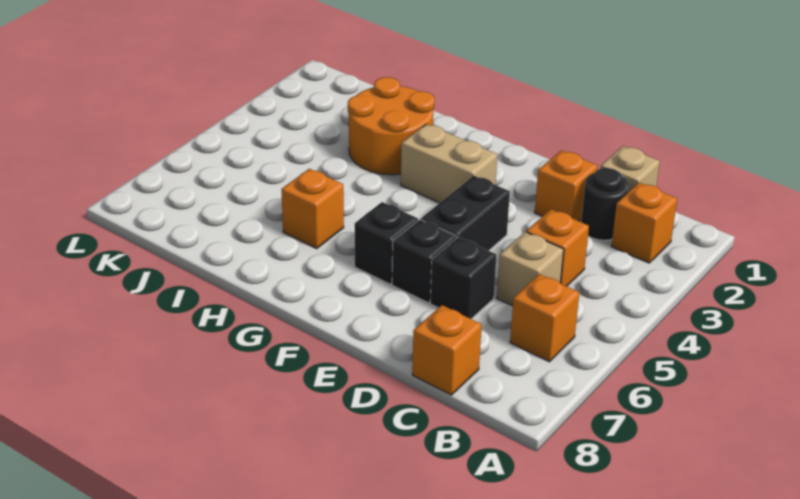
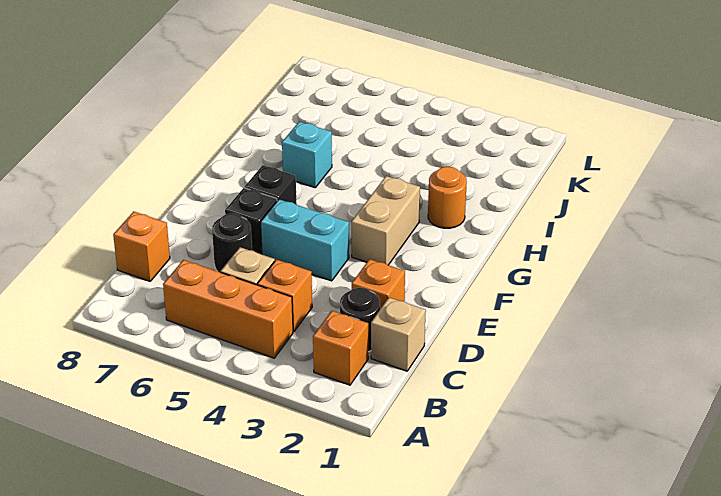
orange brick B6 level 1 -> orange brick B4:B6 level 1
black brick D6 level 1 -> black round brick D6 level 1
black brick E4:E5 level 1 -> cyan brick E4:E5 level 1
orange round brick H2:I3 level 1 -> orange round brick H2 level 1
orange brick H6 level 1 -> cyan brick H6 level 1

